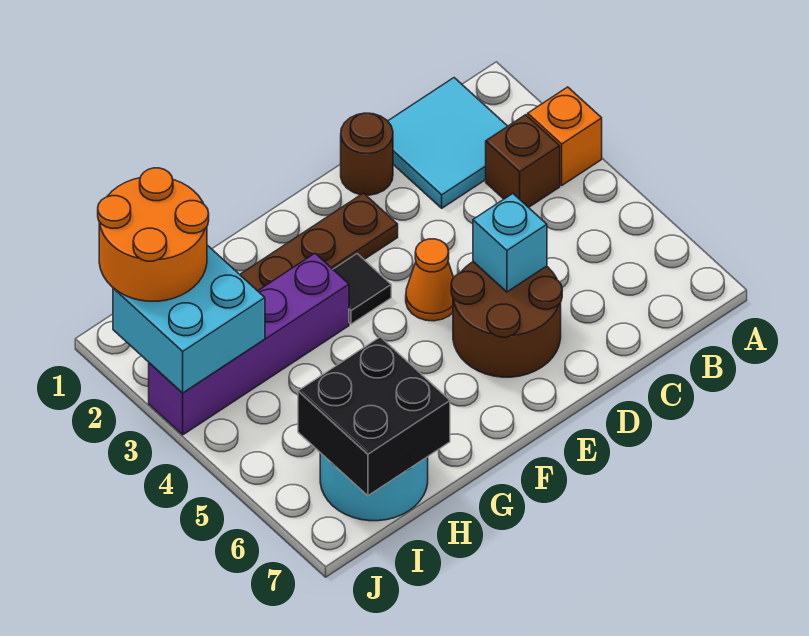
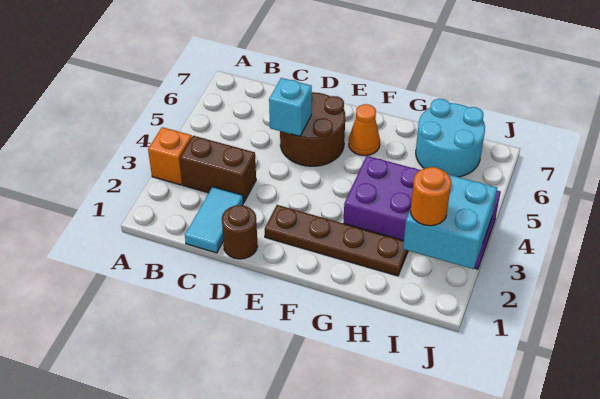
cyan tile B1:C2 level 1 -> cyan tile C1:C2 level 1
brown brick B3 level 1 -> brown brick B3:C3 level 1
orange cone E4 level 1 -> orange cone F6 level 1
black tile F3 level 1 -> none
purple brick G3:J3 level 1 -> purple brick G3:J4 level 1
black brick H6:I7 level 2 -> none
orange round brick I1:J2 level 3 -> orange round brick I2 level 3

